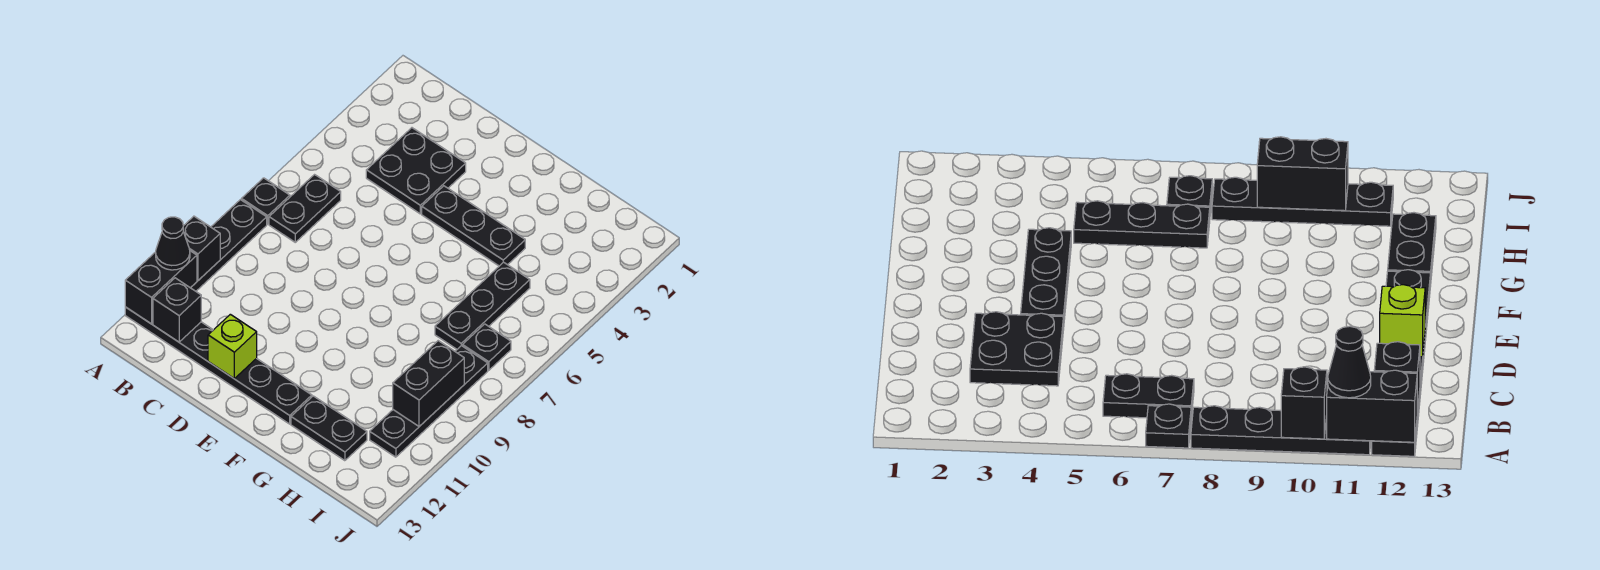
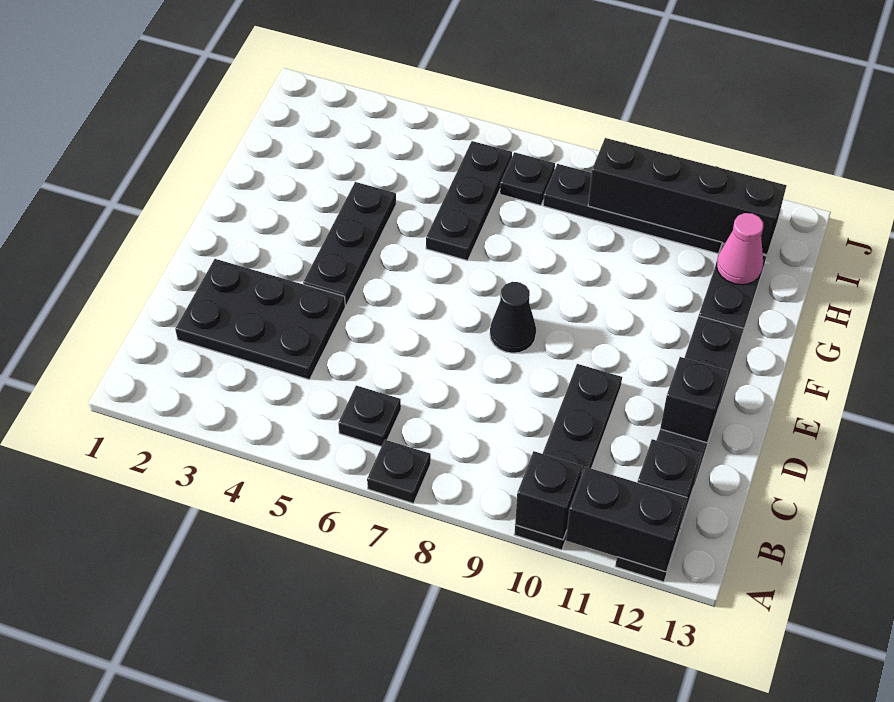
black plate A8:A11 level 1 -> black plate A10:D10 level 1
black cone A11 level 3 -> black cone E8 level 1
black plate B6:B7 level 1 -> black plate B6 level 1
black plate C3:D4 level 1 -> black plate C2:D4 level 1
lime brick D12 level 2 -> black brick D12 level 2
black plate H5:H7 level 1 -> black plate G6:I6 level 1
none -> pink cone H12 level 2
black brick I9:I10 level 2 -> black brick I9:I12 level 2

